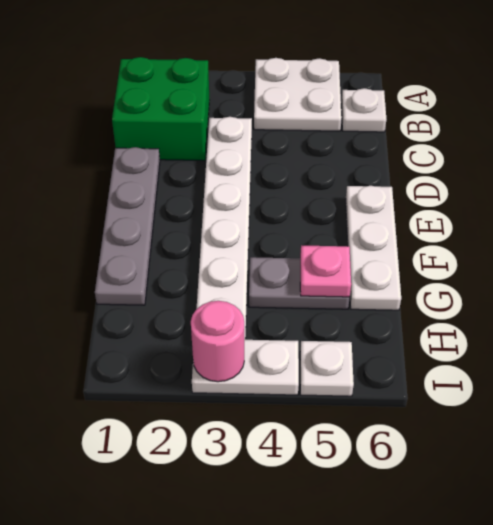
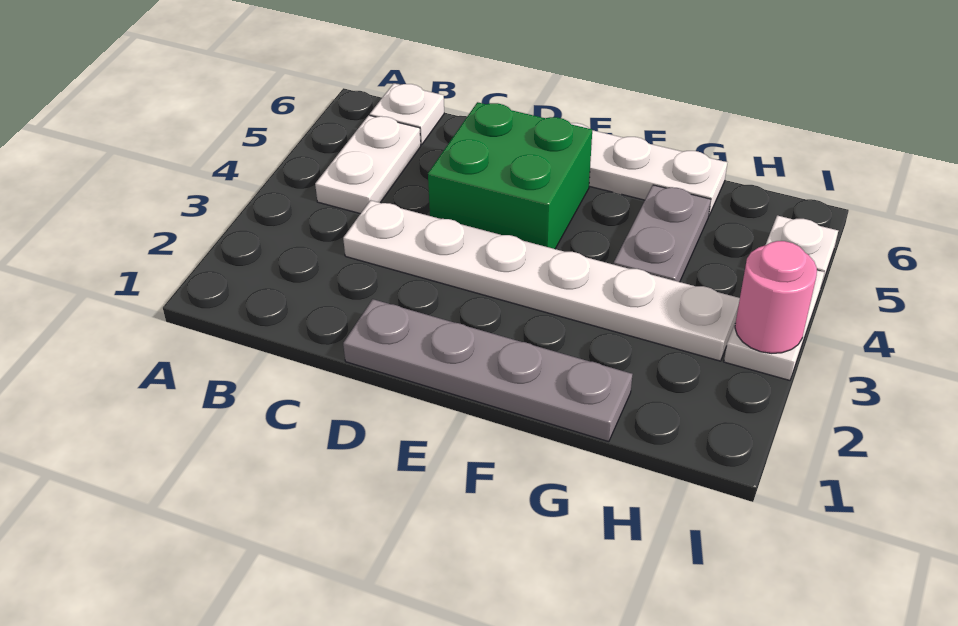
white plate A4:B5 level 1 -> white plate B4:B5 level 1
green brick B1:C2 level 1 -> green brick D4:E5 level 1
pink plate G5 level 2 -> none

